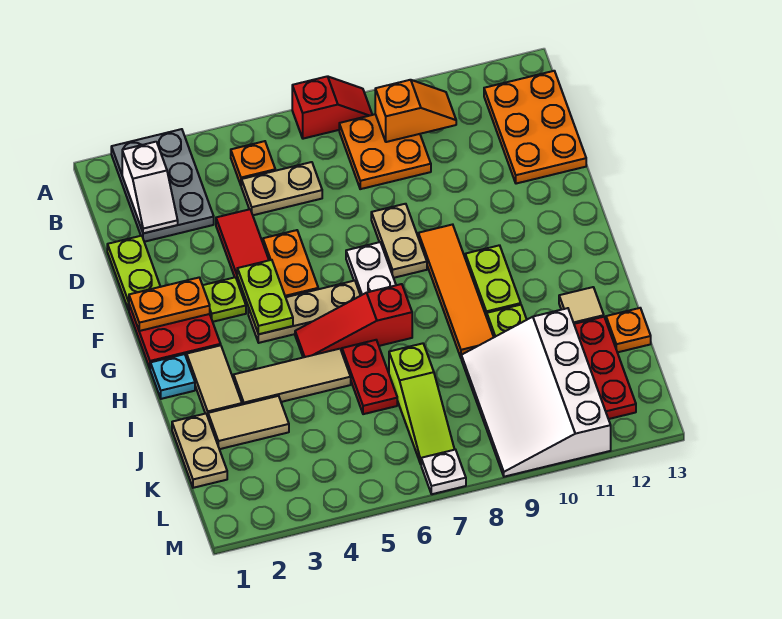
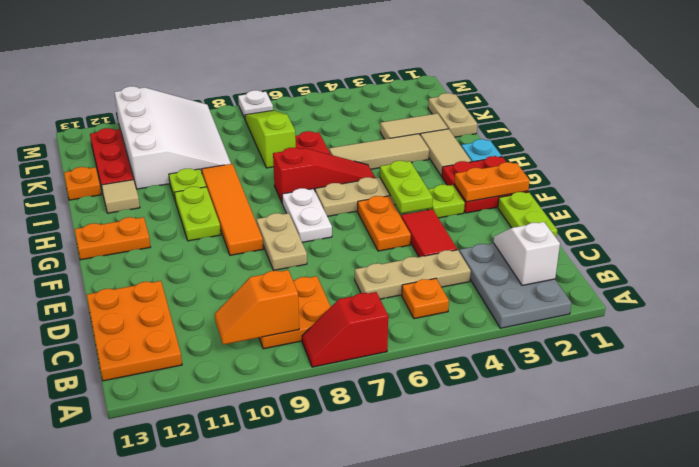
tan plate C5:C6 level 1 -> tan plate C4:C6 level 1
none -> orange plate G12:G13 level 1

